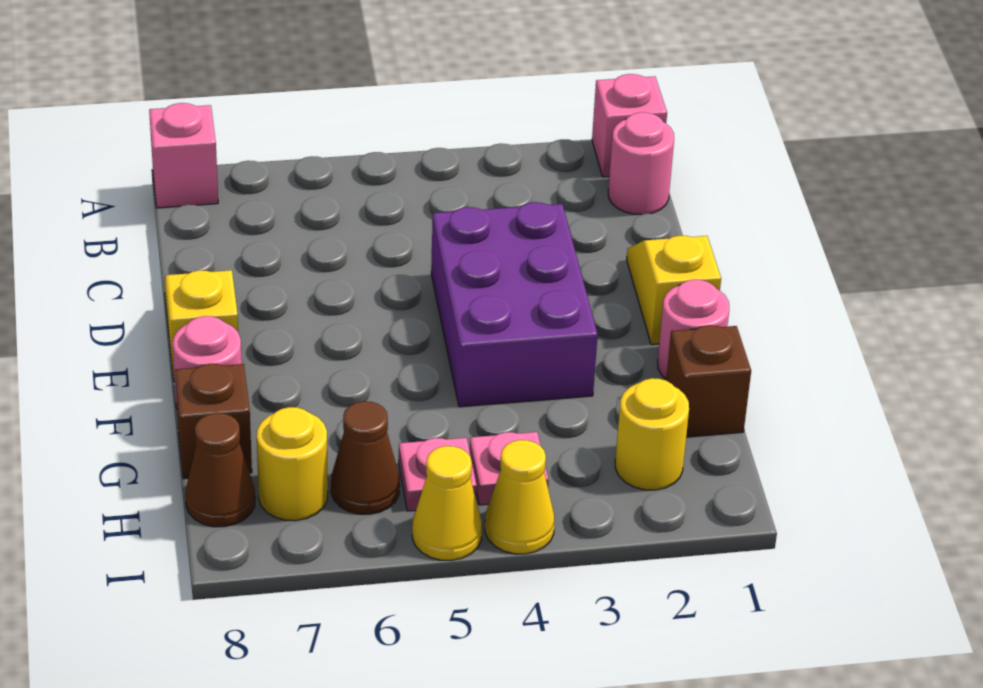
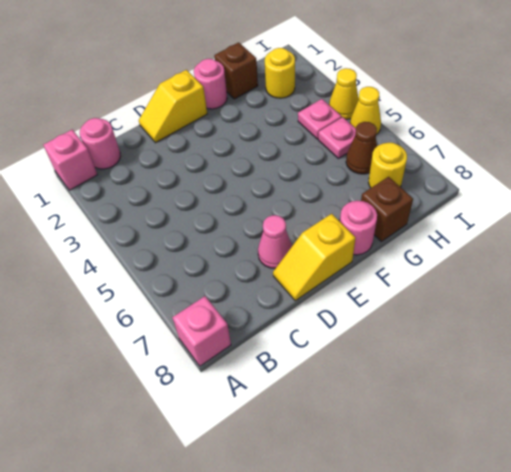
purple brick D3:F4 level 1 -> none
none -> pink cone D7 level 1
brown cone H8 level 1 -> none

